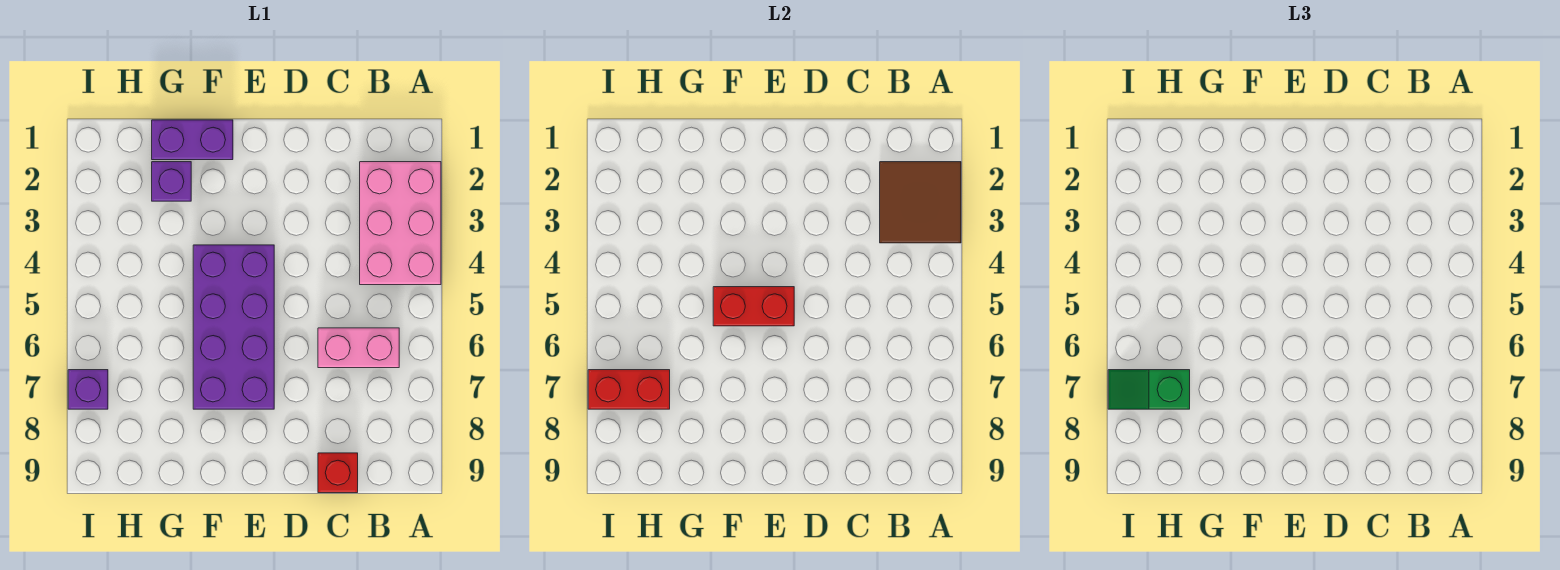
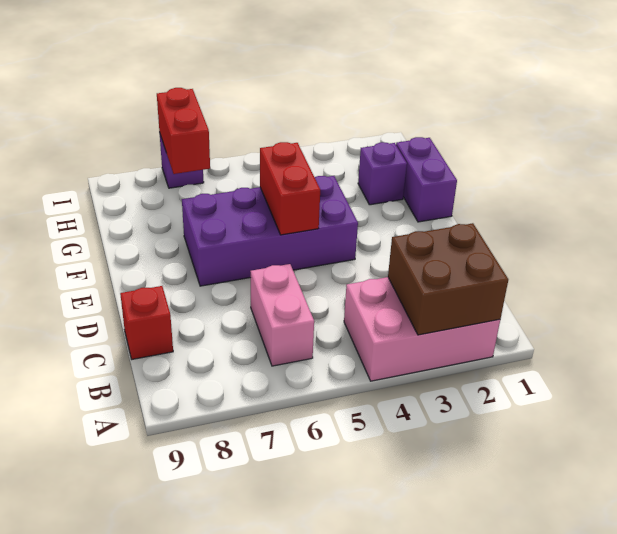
brown tile A2:B3 level 2 -> brown brick A2:B3 level 2
green slope H7:I7 level 3 top H -> none

